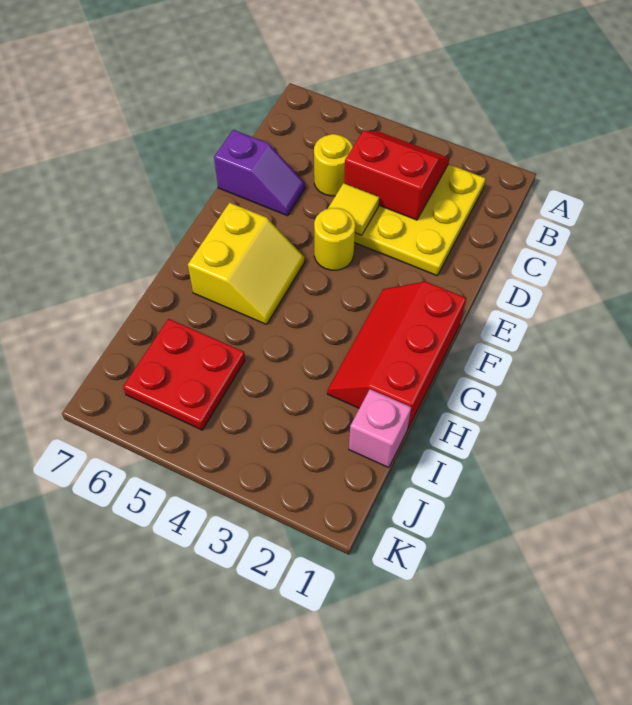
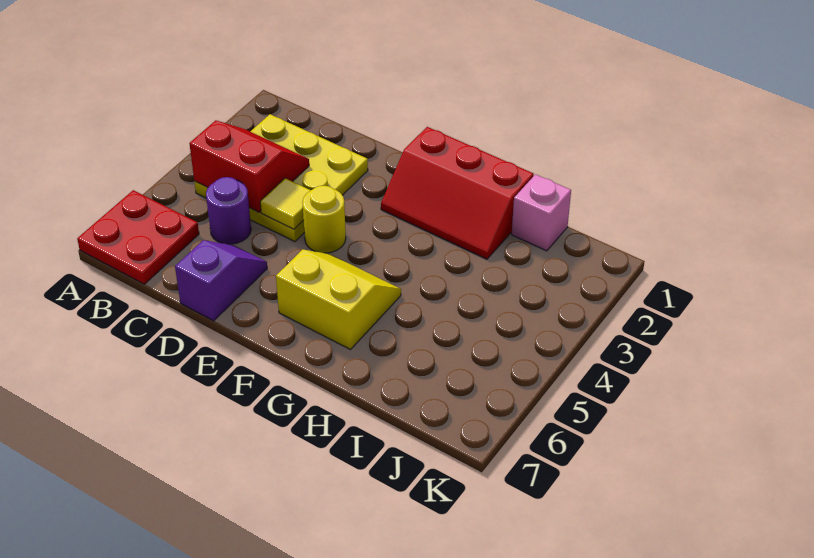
red slope B3:C4 level 2 top C -> red slope B3:C4 level 2 top 4
yellow round brick C5 level 1 -> purple round brick C5 level 1
red plate I5:J6 level 1 -> red plate A6:B7 level 1

